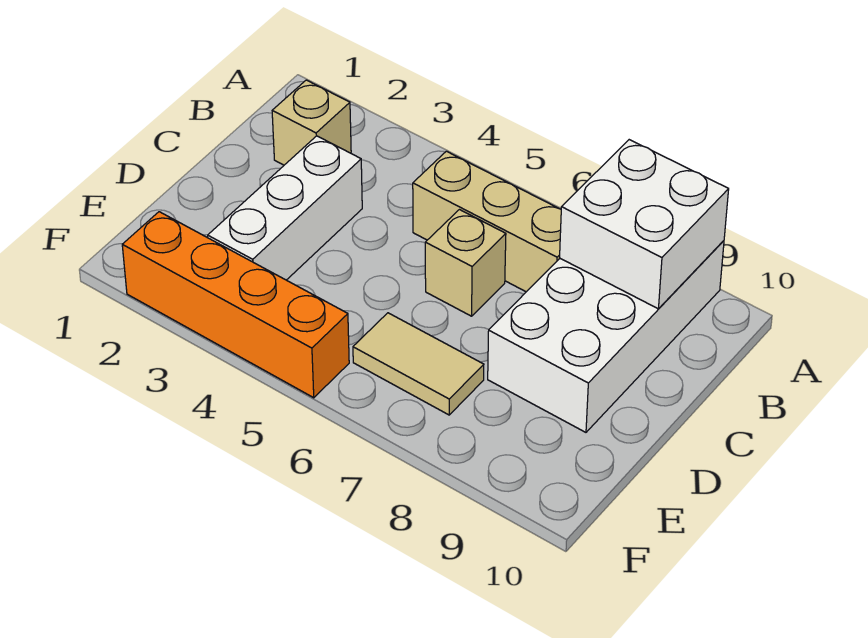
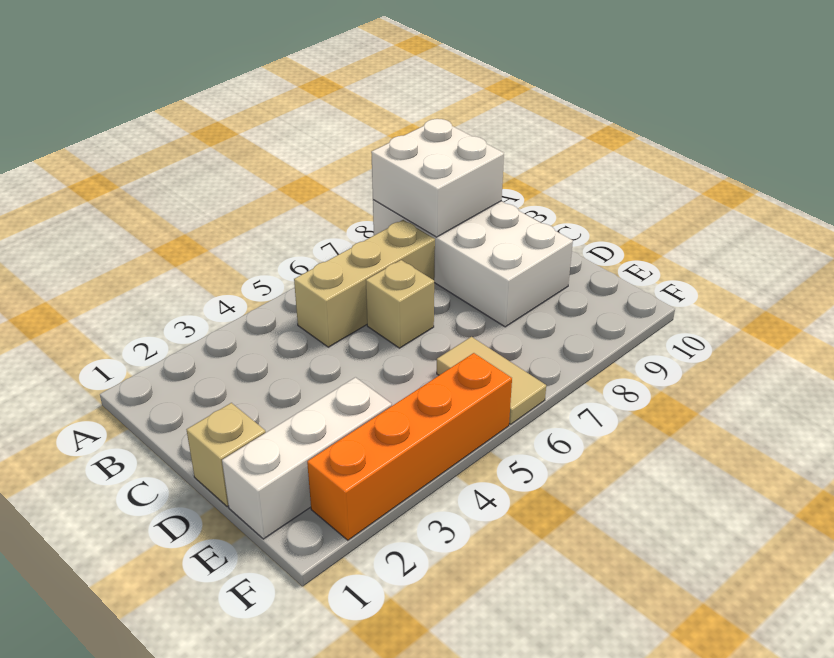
tan brick B2 level 1 -> tan brick D1 level 1
white brick C3:E3 level 1 -> white brick E1:E3 level 1
tan tile E6:E7 level 1 -> tan tile E6:F6 level 1

